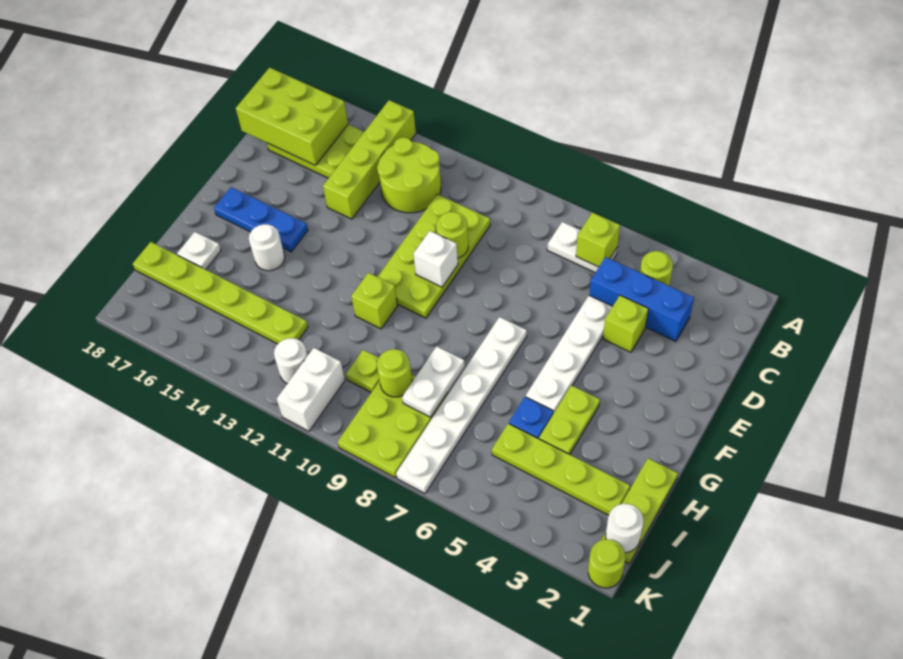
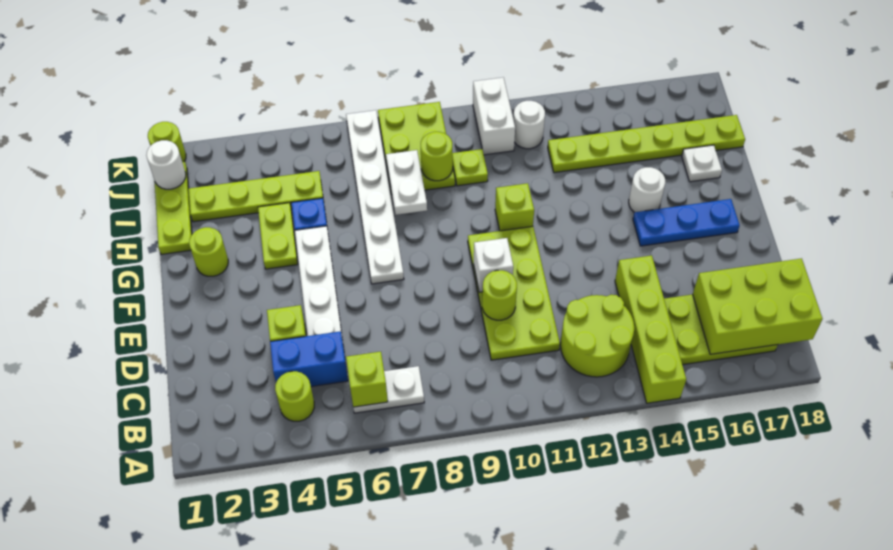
blue brick C3:C5 level 1 -> blue brick C4:C5 level 1
none -> lime round brick G2 level 1

